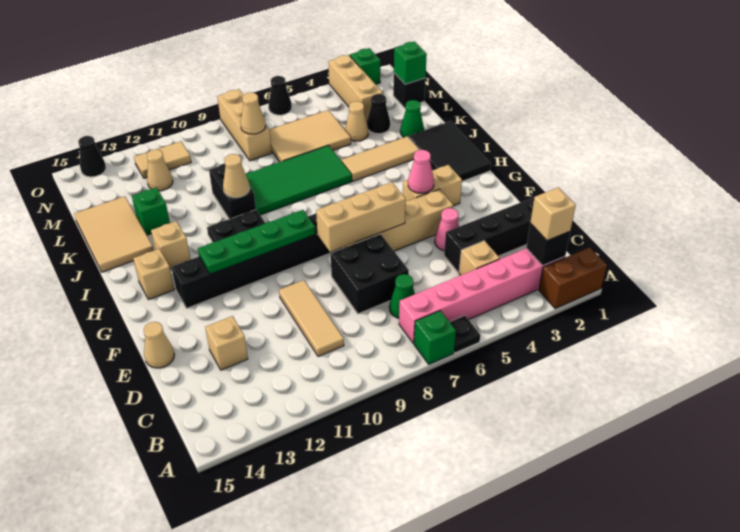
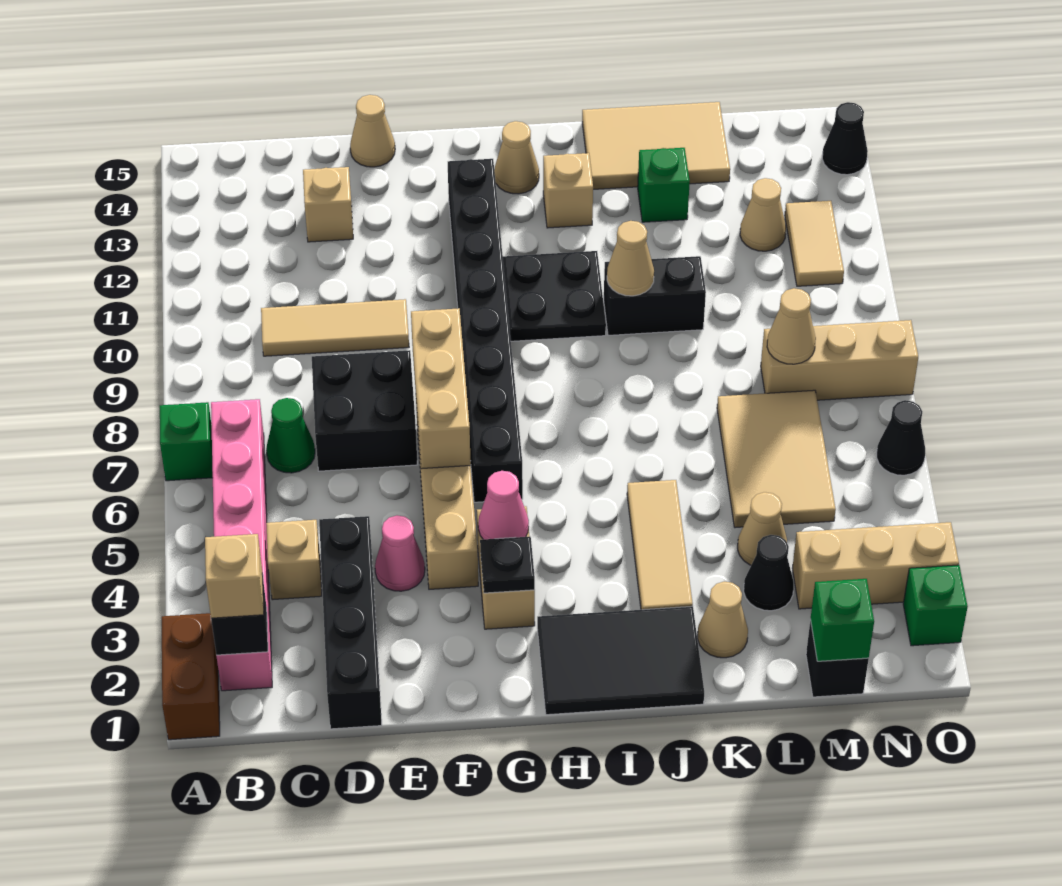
black plate A6 level 1 -> black plate G3 level 2
green plate G9:G12 level 2 -> none
tan brick H14 level 1 -> tan cone H14 level 1
green tile J6:K9 level 1 -> none
green cone K2 level 1 -> tan cone K2 level 1

